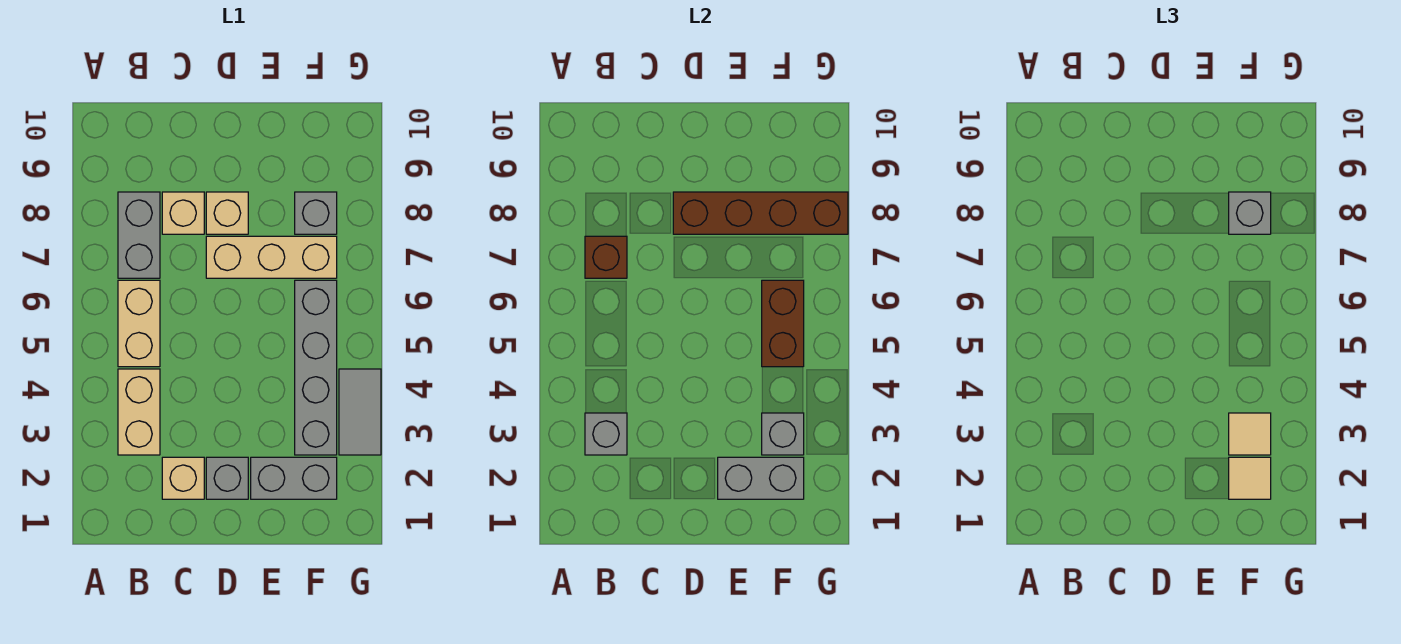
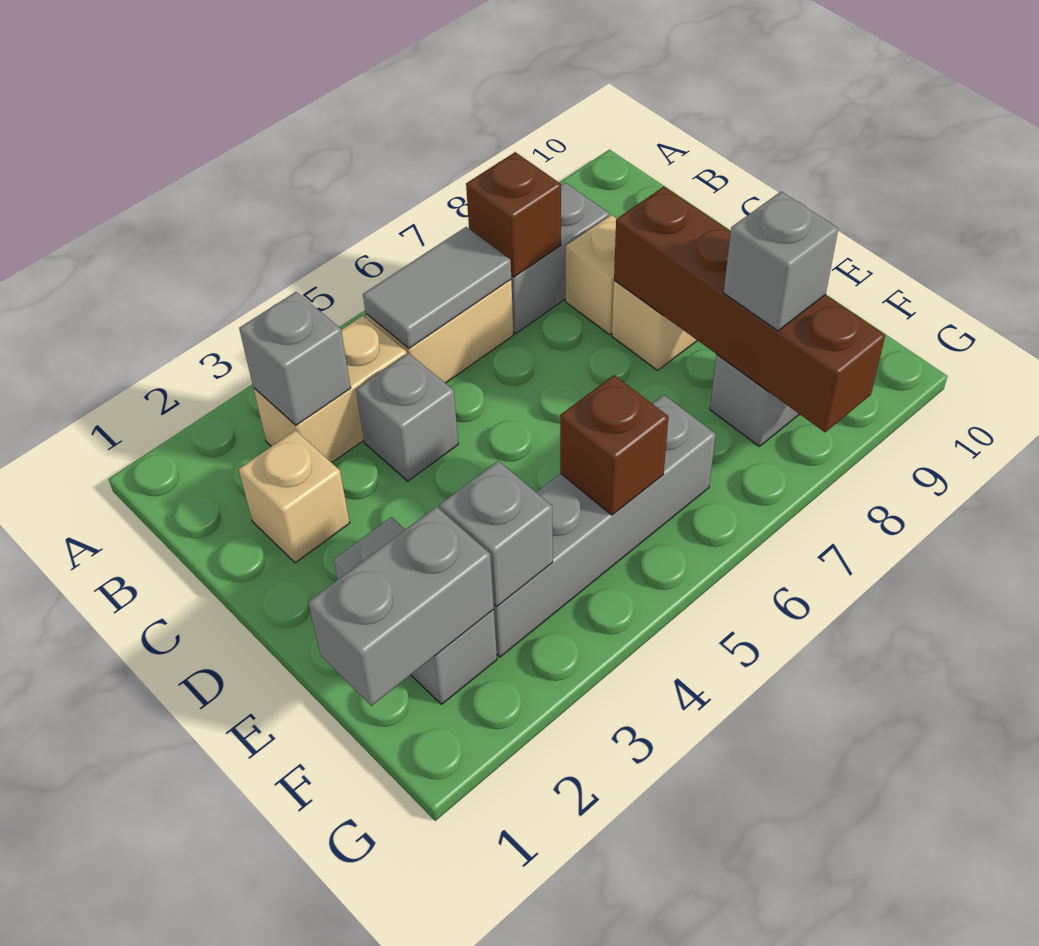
grey brick D2 level 1 -> grey brick C4 level 1
tan brick D7:F7 level 1 -> none
grey brick E2:F2 level 2 -> grey brick F1:F2 level 2
tan tile F2 level 3 -> none
tan tile F3 level 3 -> none
brown brick F5:F6 level 2 -> brown brick F5 level 2
grey tile G3:G4 level 1 -> grey tile B5:B6 level 2

